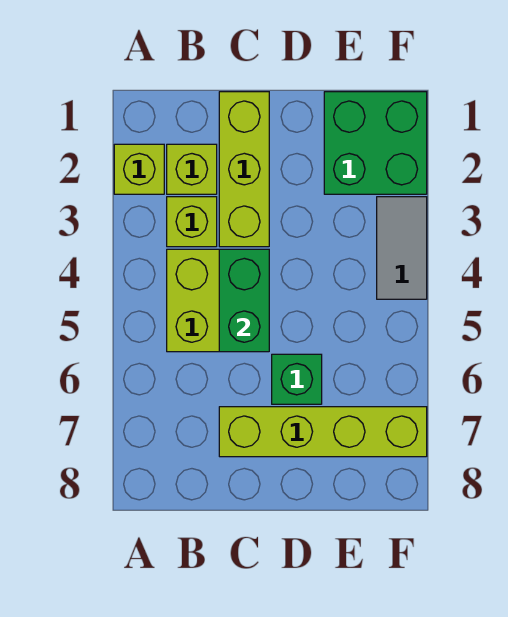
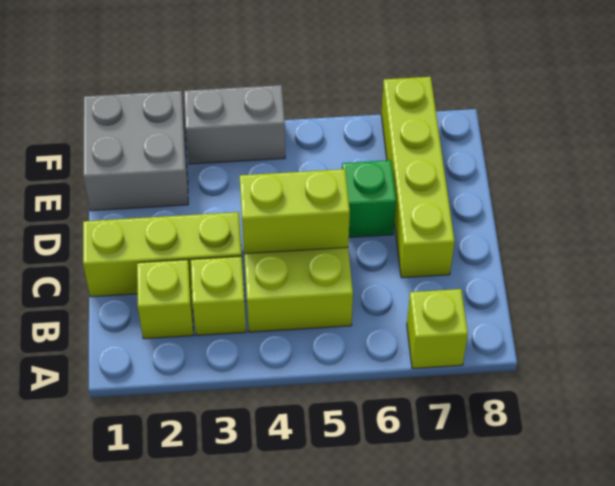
lime brick A2 level 1 -> lime brick A7 level 1
green brick C4:C5 level 2 -> lime brick C4:C5 level 2
green brick E1:F2 level 1 -> grey brick E1:F2 level 1
grey tile F3:F4 level 1 -> grey brick F3:F4 level 1

